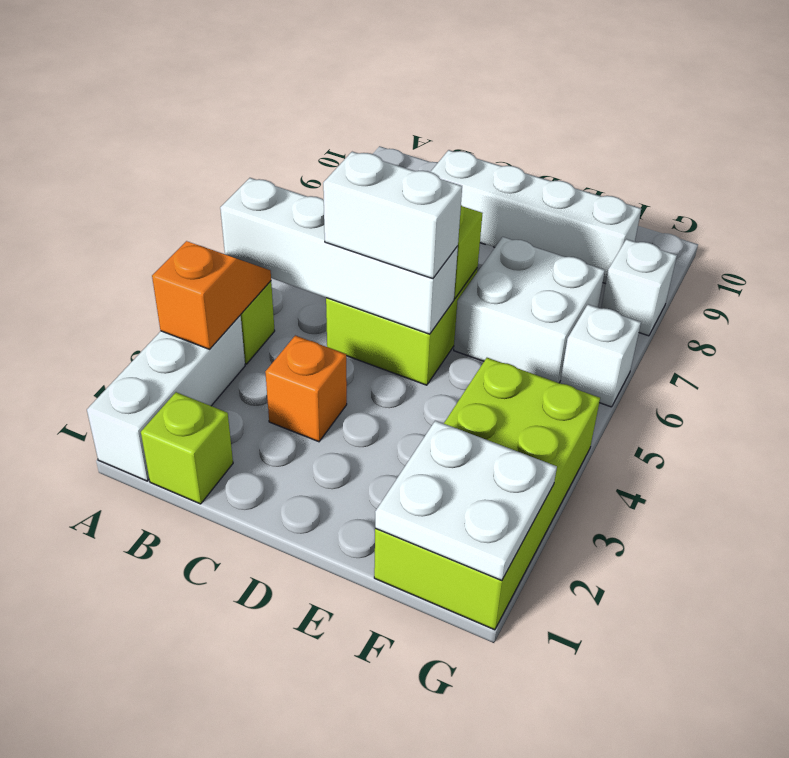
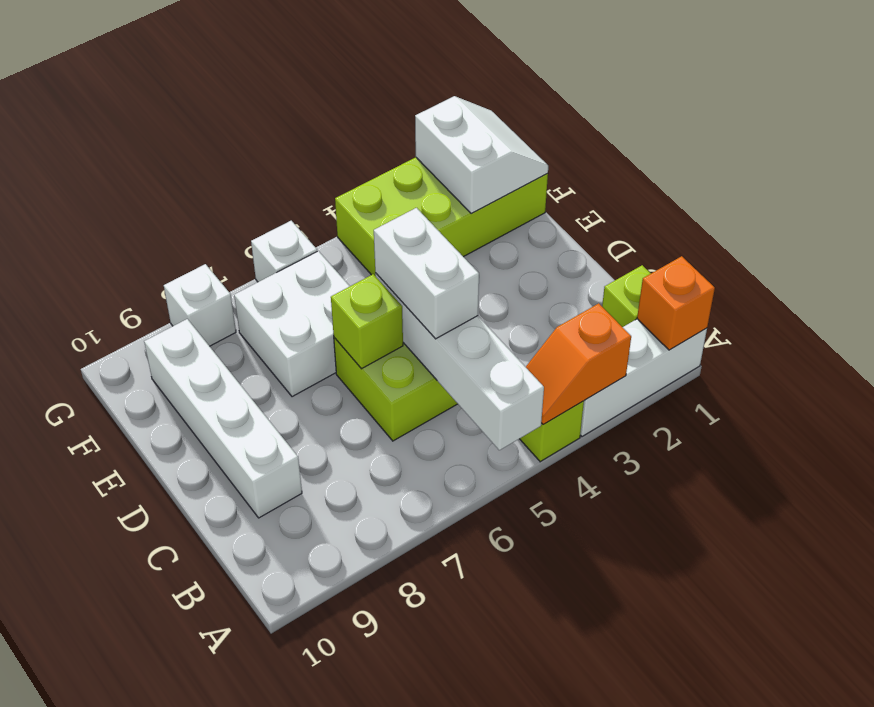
orange brick C3 level 1 -> orange brick A1 level 2
white plate F1:G2 level 2 -> white slope F1:G2 level 2 top 2

